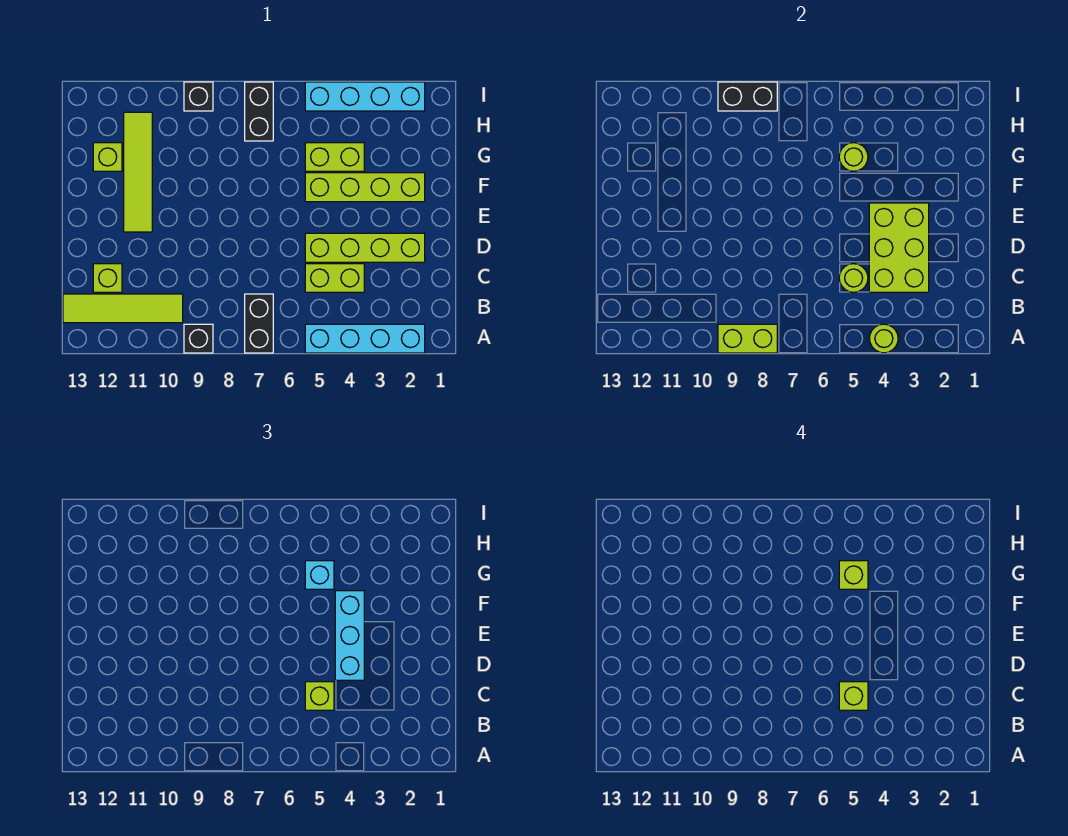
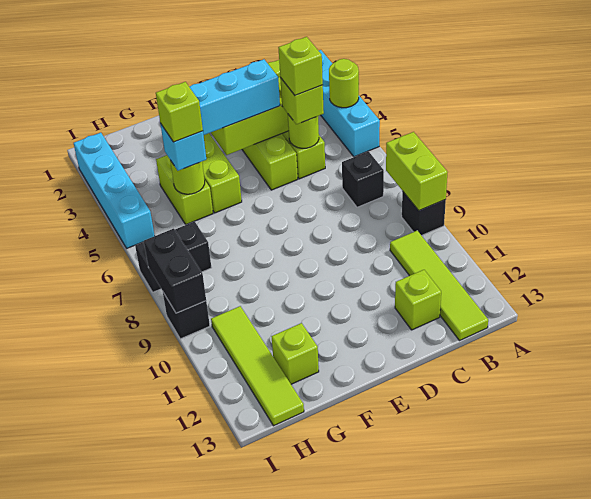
black brick A7:B7 level 1 -> black brick B7 level 1
lime tile E11:H11 level 1 -> lime tile H10:H13 level 1

